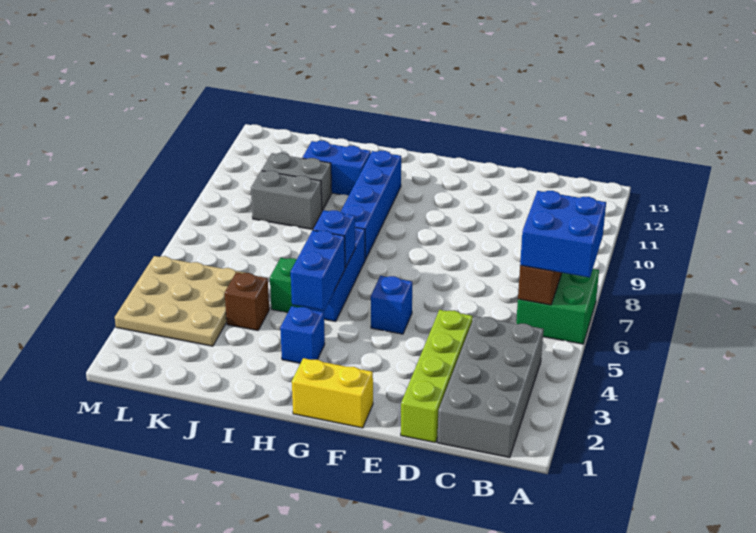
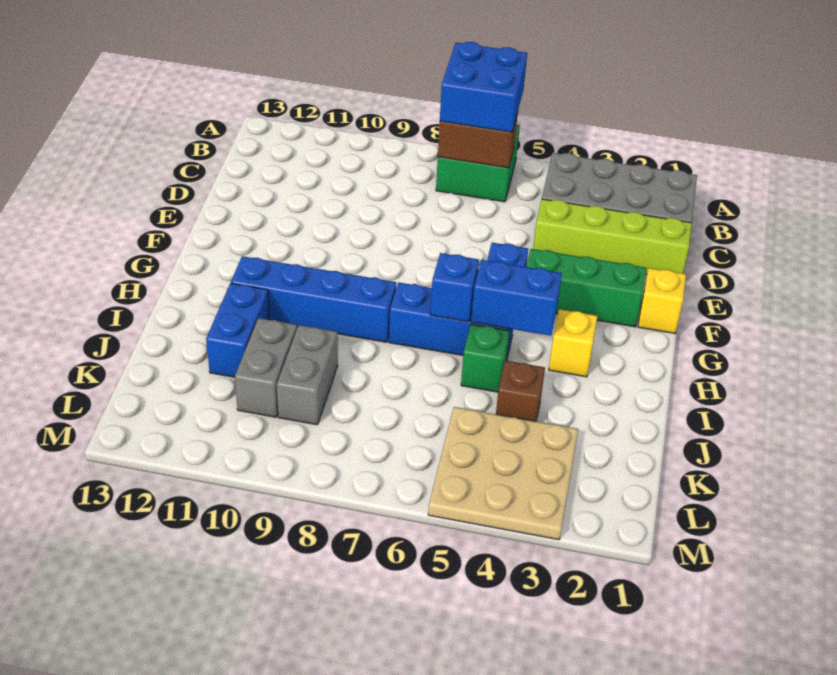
yellow brick F1:G1 level 1 -> yellow brick F1 level 1
none -> green brick F2:F4 level 1
blue brick H3 level 1 -> yellow brick H3 level 1

